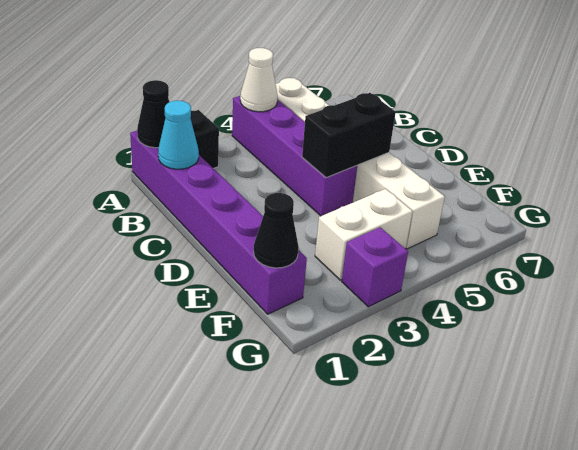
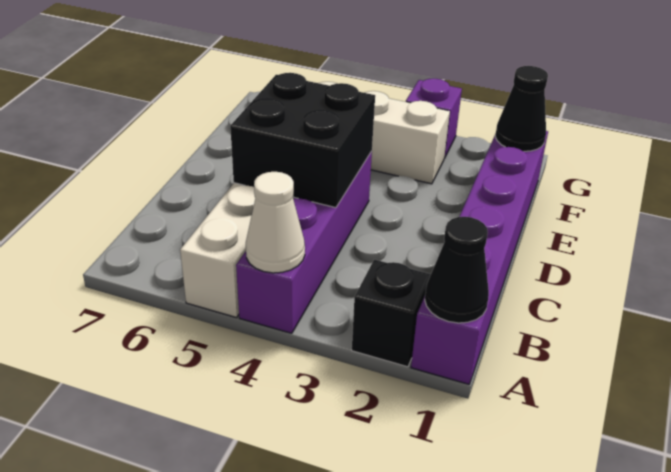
cyan cone B1 level 2 -> none
black brick D4:D5 level 2 -> black brick C4:D5 level 2

